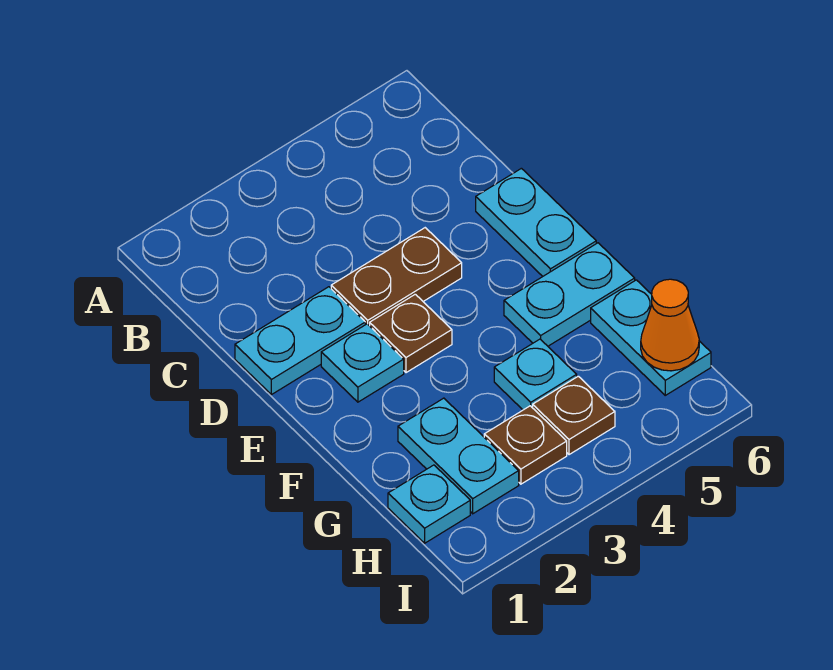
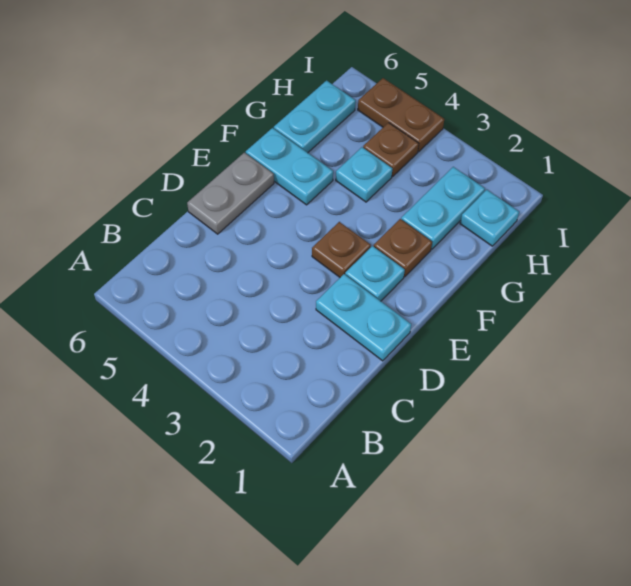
brown plate D3:D4 level 1 -> brown plate I4:I5 level 1
cyan plate D6:E6 level 1 -> grey plate D6:E6 level 1
brown plate H3 level 1 -> brown plate F2 level 1
orange cone H6 level 2 -> none

